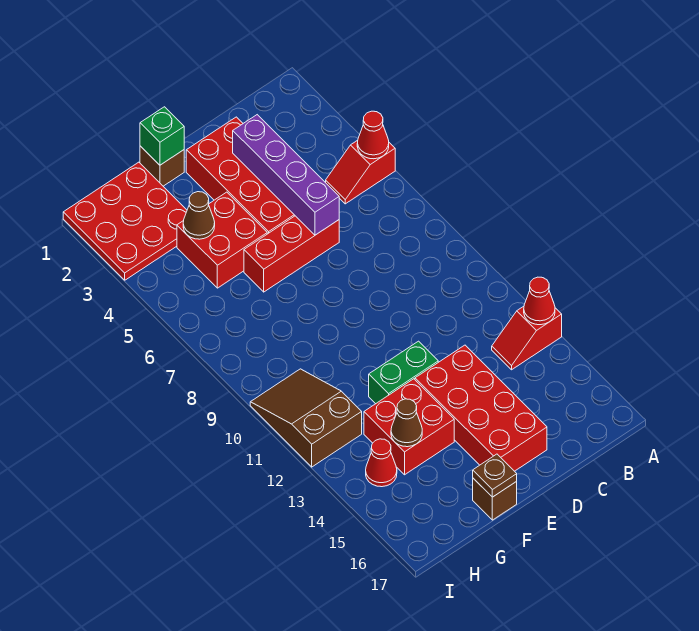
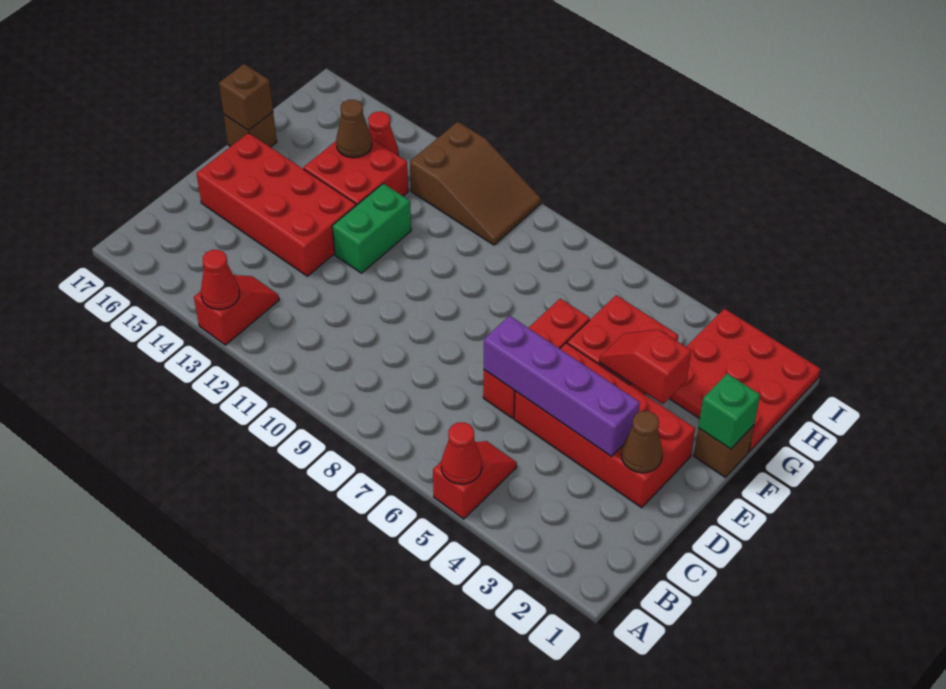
none -> red slope F3:F4 level 2 top 3
brown plate F17 level 2 -> brown brick F17 level 2
brown cone G4 level 2 -> brown cone D2 level 2

